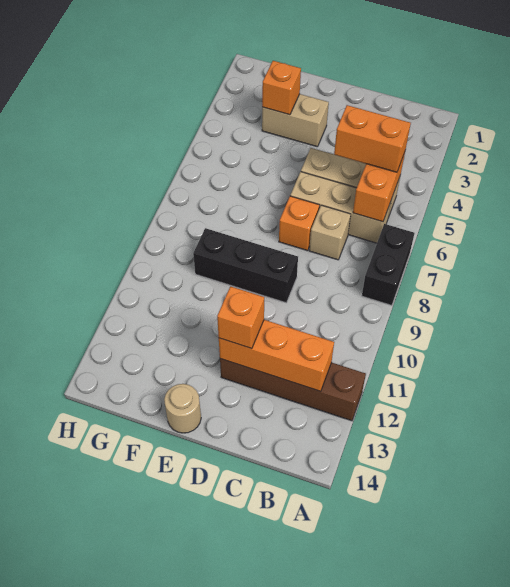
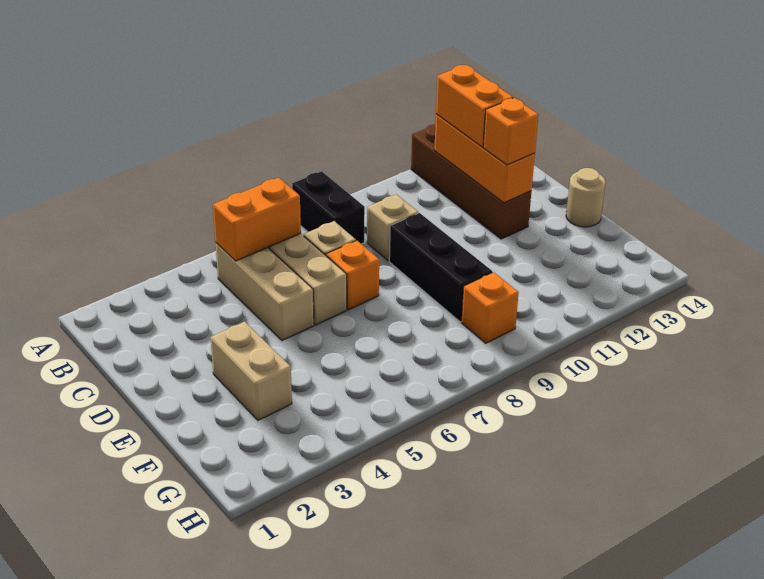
black brick A7:A8 level 1 -> black brick A8:B8 level 1
orange brick B5:C5 level 3 -> orange brick B12:C12 level 3
none -> tan brick C9 level 1
orange brick F3 level 2 -> orange brick G9 level 1

